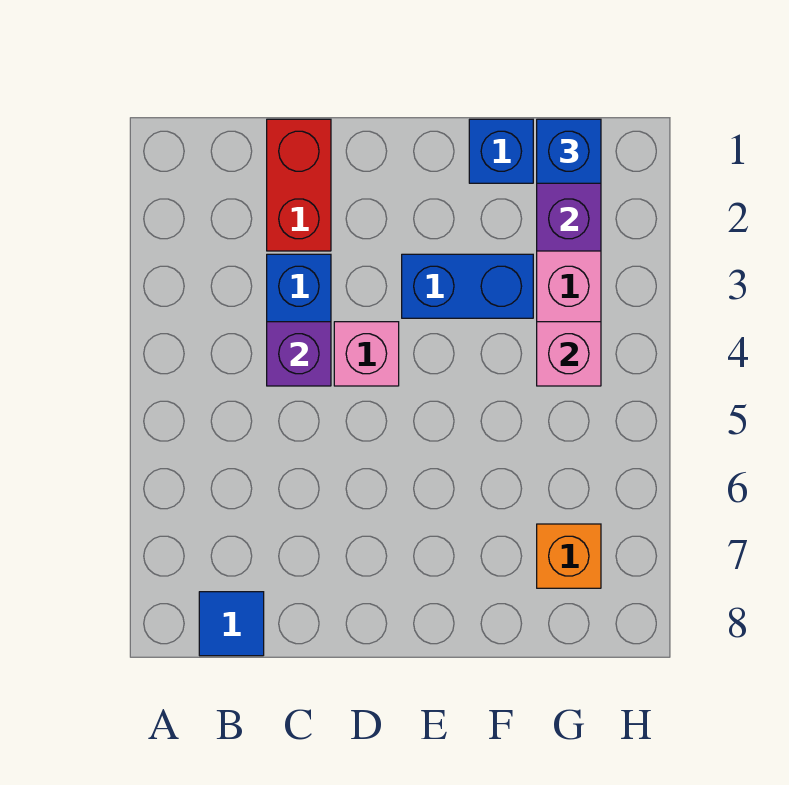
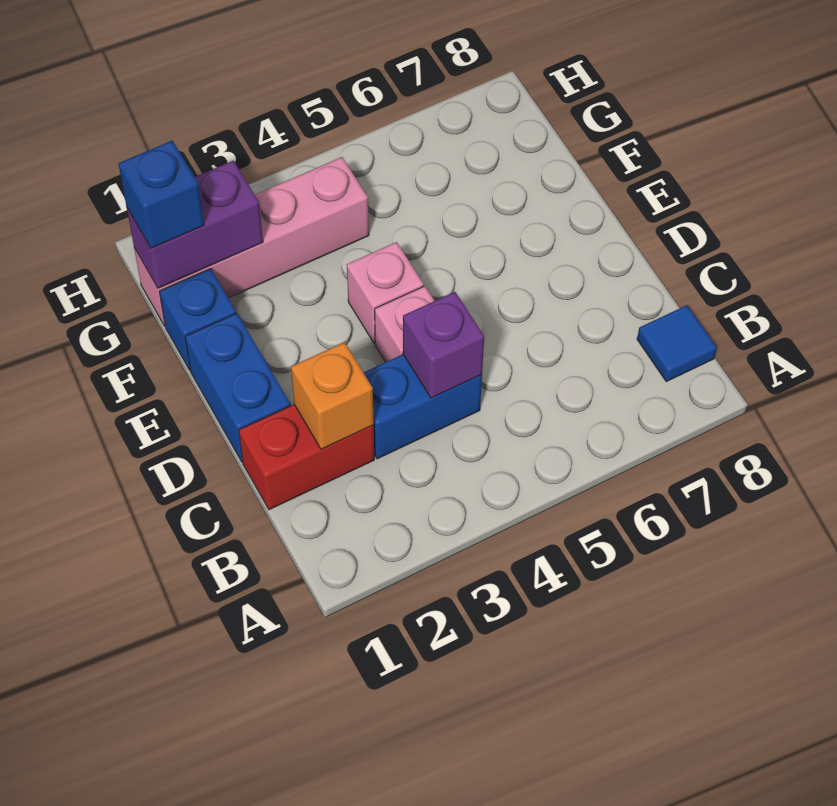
blue brick E3:F3 level 1 -> blue brick D1:E1 level 1
pink brick G4 level 2 -> pink brick E4 level 1
orange brick G7 level 1 -> orange brick C2 level 2

